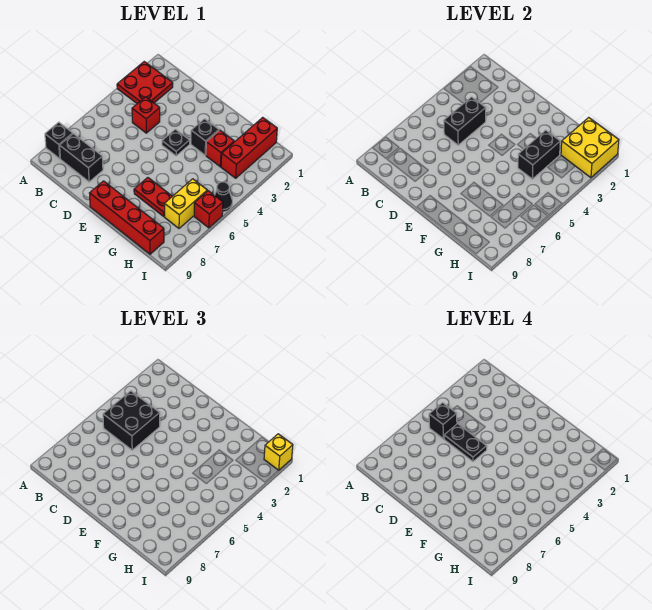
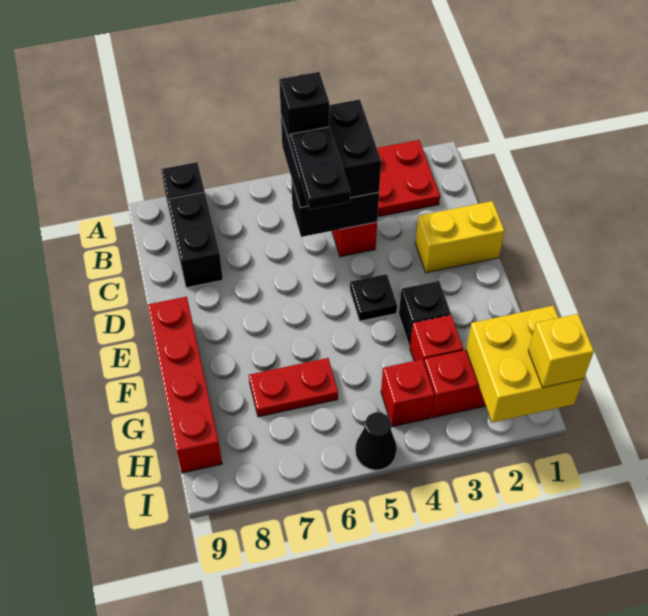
red plate F7:G7 level 1 -> red plate G6:G7 level 1
black brick G3:G4 level 2 -> none
yellow brick H6:H7 level 1 -> yellow brick D1:D2 level 1
red brick I6 level 1 -> red brick H4 level 1

